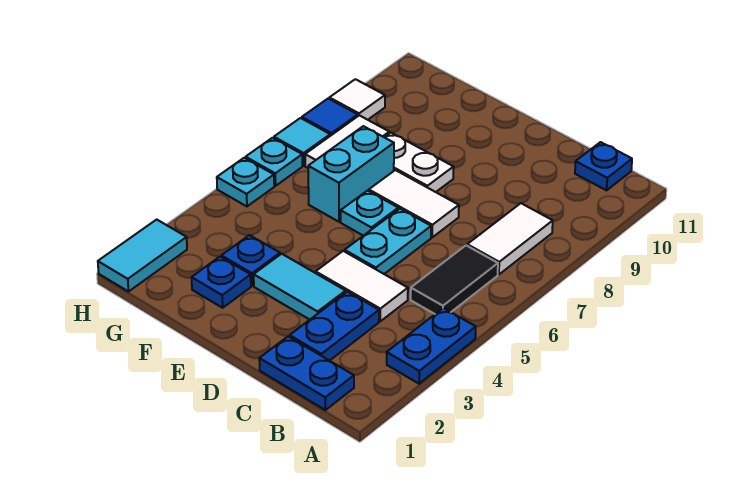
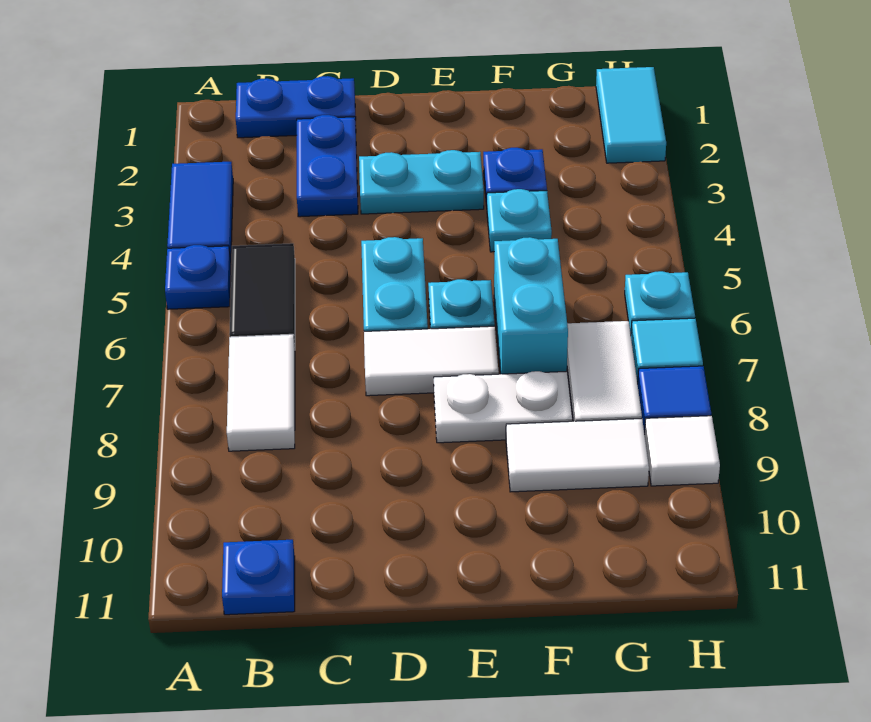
blue plate A3:A4 level 1 -> blue tile A3:A4 level 1
white tile C4:D4 level 1 -> white tile F9:G9 level 1
cyan tile D3:E3 level 1 -> cyan plate D3:E3 level 1
blue plate F2 level 1 -> blue plate A5 level 1
cyan plate H5 level 1 -> cyan plate F4 level 1

